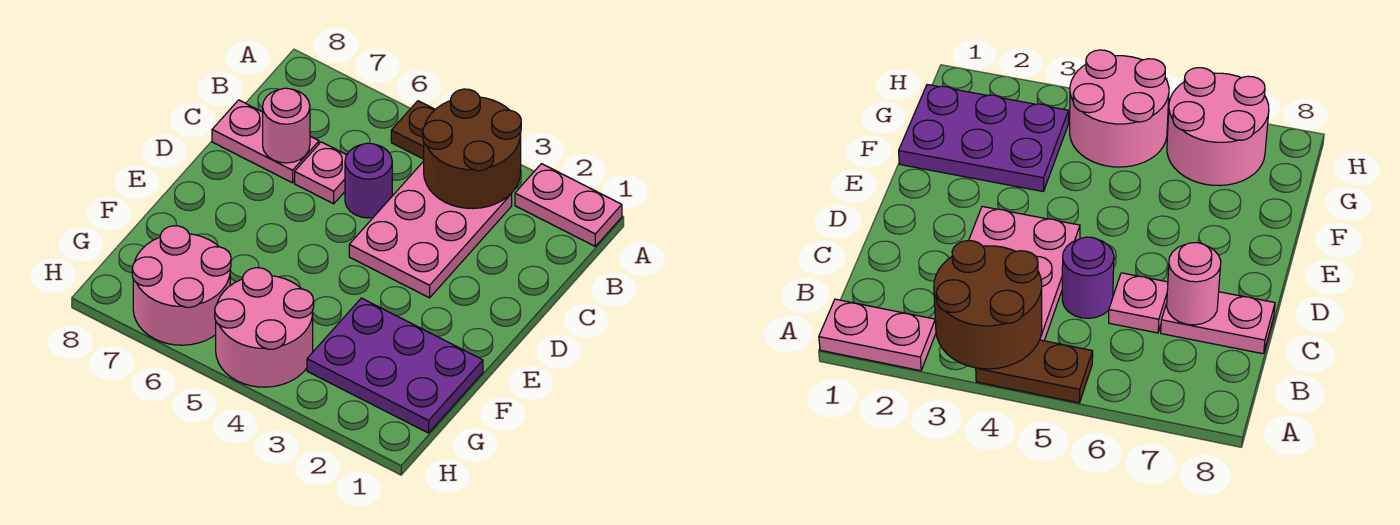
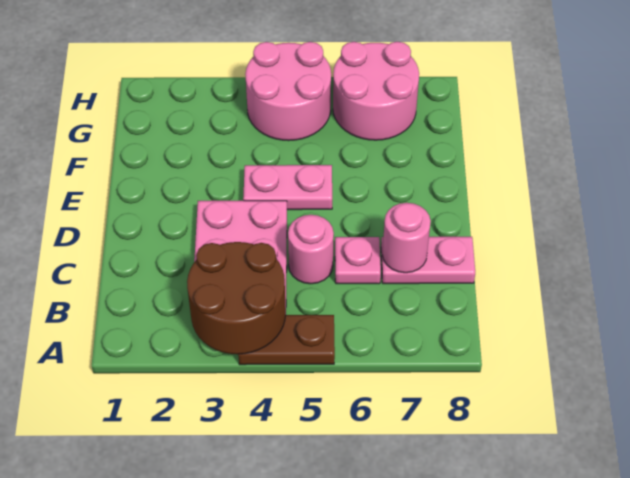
pink plate A1:A2 level 1 -> pink plate E4:E5 level 1
purple round brick C5 level 1 -> pink round brick C5 level 1
purple plate F1:G3 level 1 -> none

